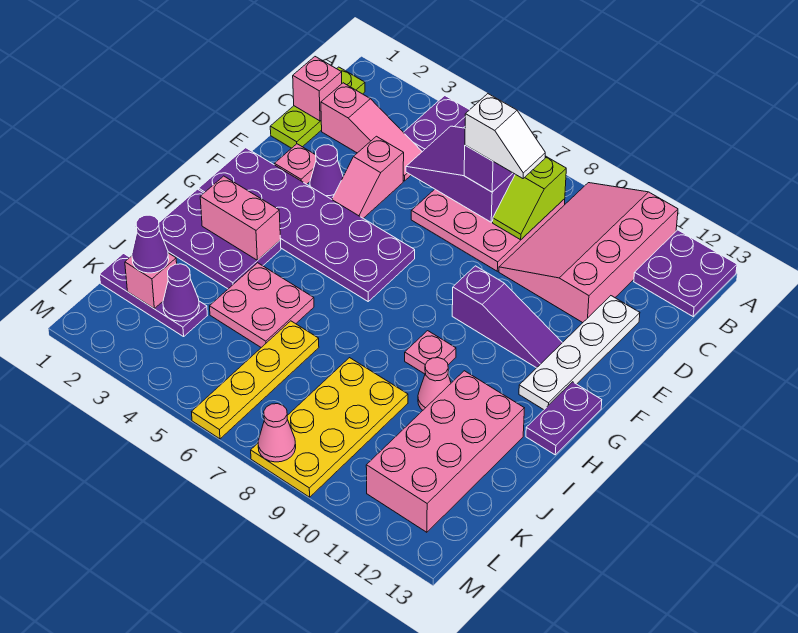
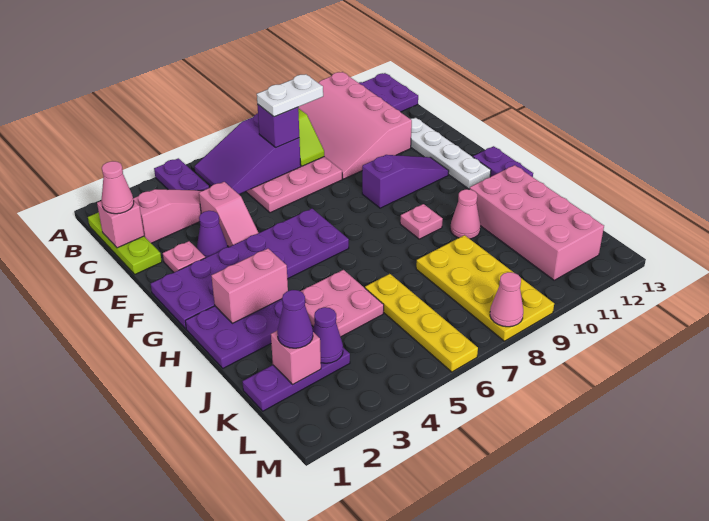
none -> pink cone C1 level 3
white slope C7:C8 level 4 top 7 -> white plate C7:C8 level 4

